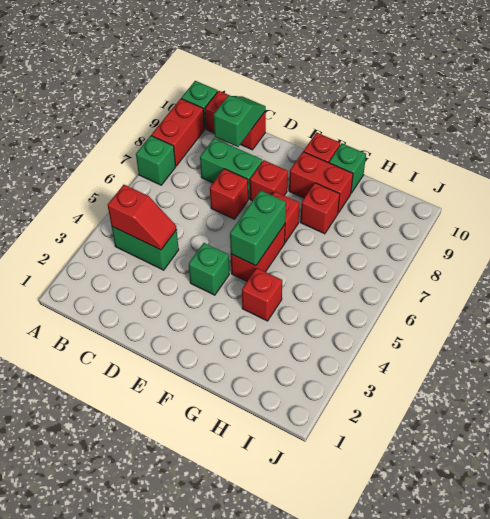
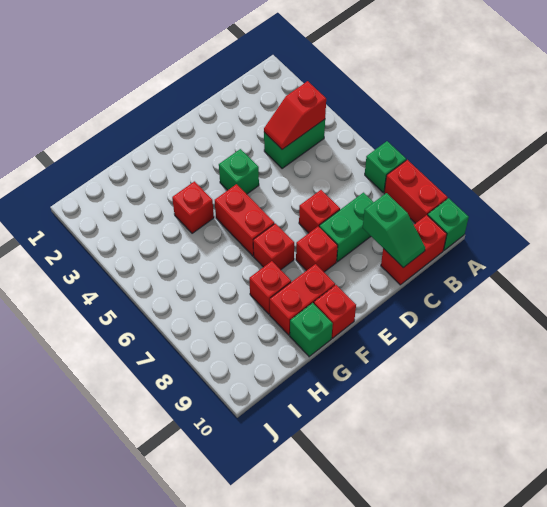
green brick F5:F6 level 2 -> none

